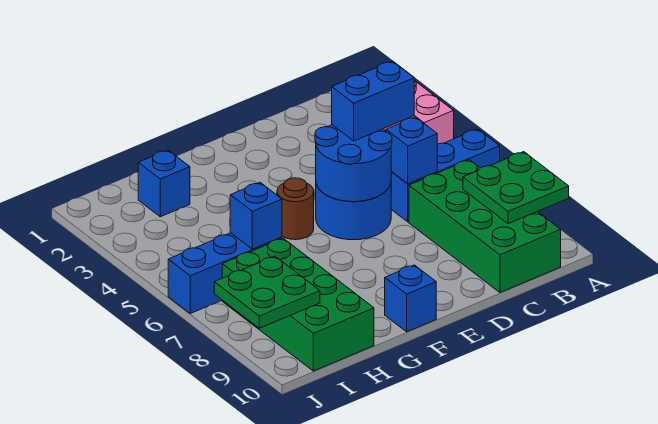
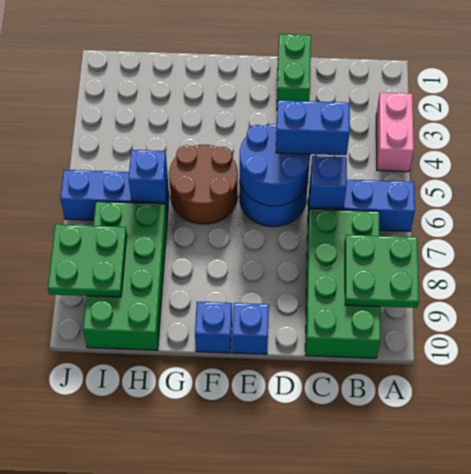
none -> green brick D1:D2 level 1
brown round brick F5 level 1 -> brown round brick F5:G6 level 1
blue brick H2 level 1 -> blue brick E10 level 1

